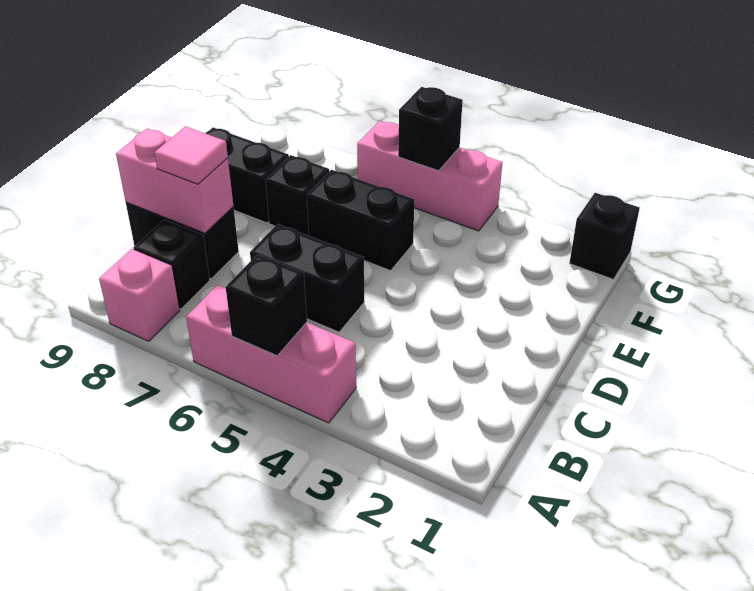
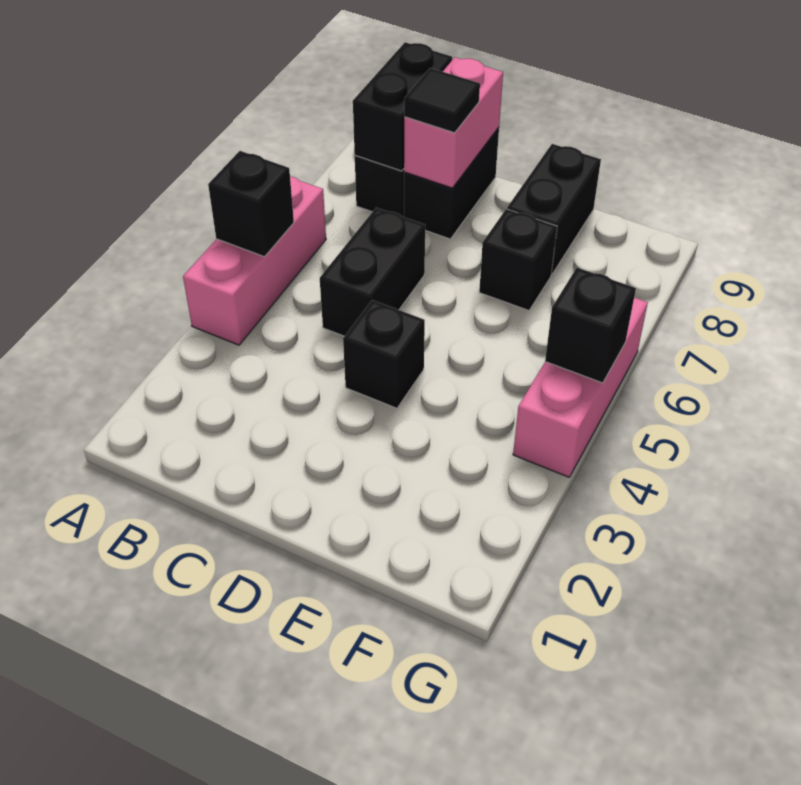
pink brick A8 level 1 -> none
pink tile C8 level 3 -> black tile C8 level 3
black brick E5:E6 level 1 -> black brick B8:B9 level 2
black brick G1 level 1 -> black brick D4 level 1

